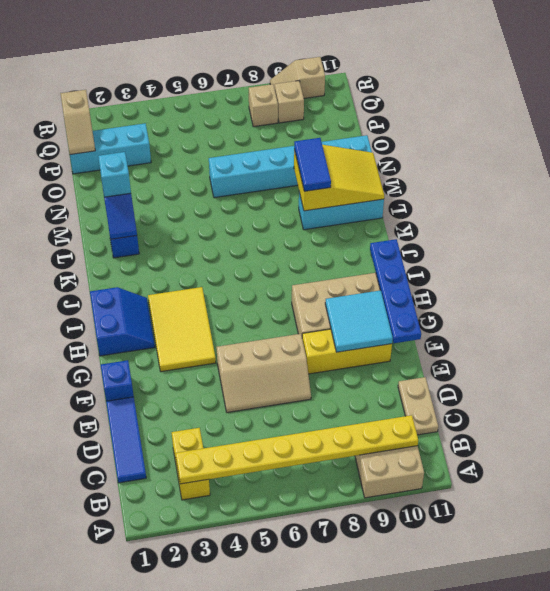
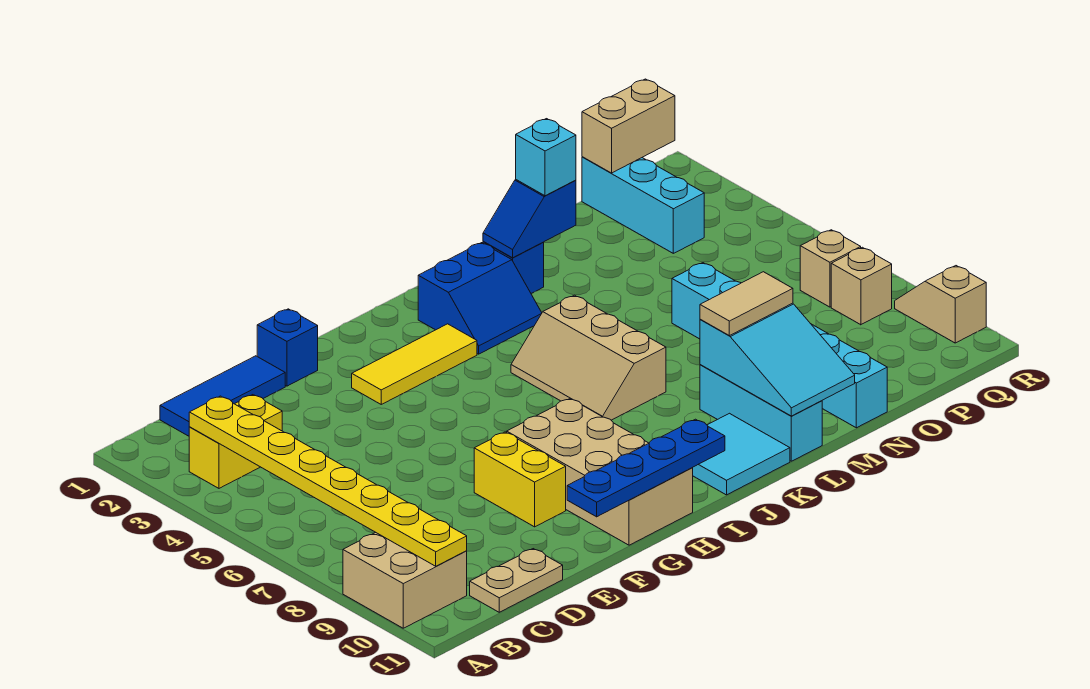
tan slope E5:F7 level 1 top F -> tan slope J5:K7 level 1 top K
yellow brick F8:F10 level 1 -> yellow brick F8:F9 level 1
cyan tile F9:G10 level 2 -> cyan tile J10:K11 level 1
yellow tile G3:I4 level 1 -> yellow tile G3:I3 level 1
blue slope H1:I2 level 1 top 1 -> blue slope J2:K3 level 1 top 2
yellow slope L9:M11 level 2 top 9 -> cyan slope L9:M11 level 2 top 9
blue tile L9:M9 level 3 -> tan tile L9:M9 level 3
tan slope P1:Q1 level 2 top Q -> tan brick P1:Q1 level 2
tan brick Q9 level 1 -> tan brick Q7 level 1

